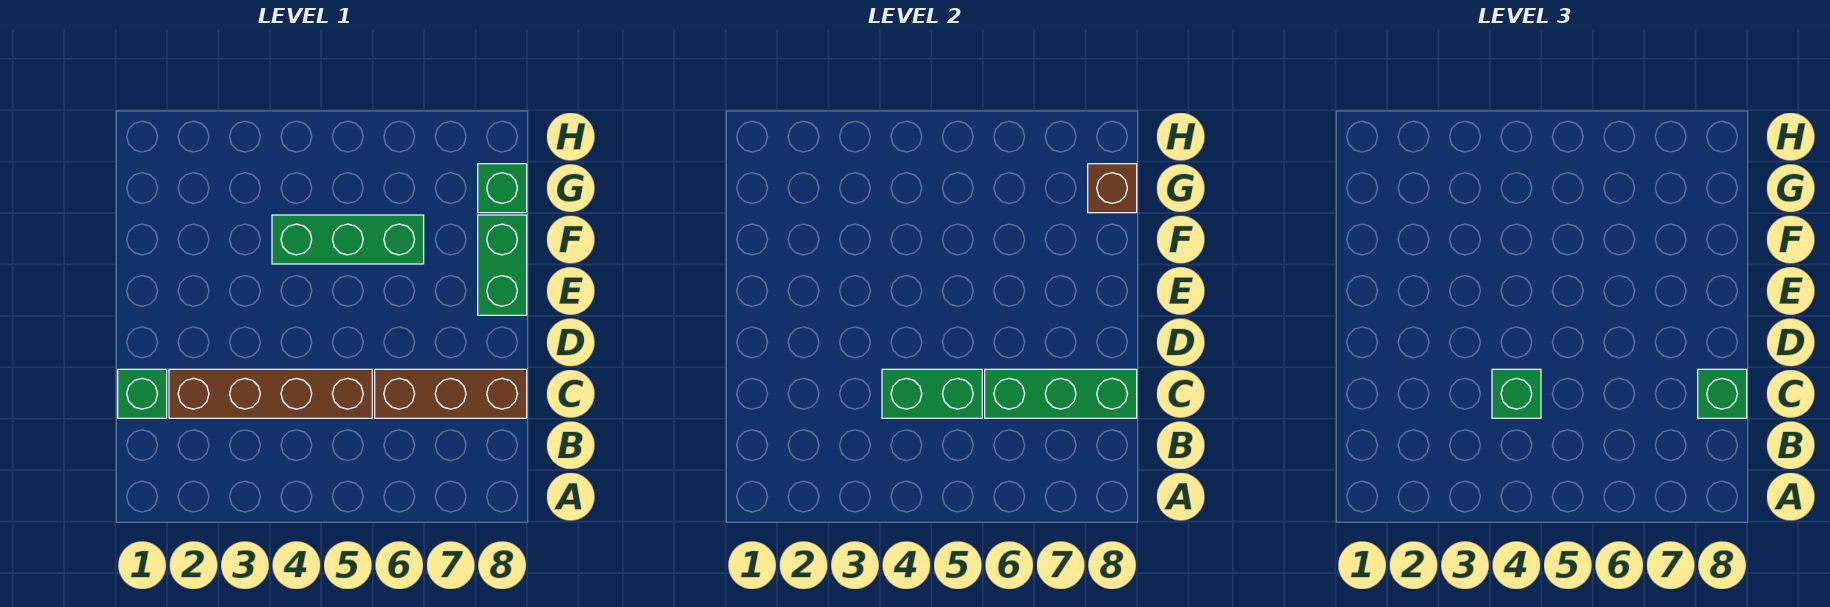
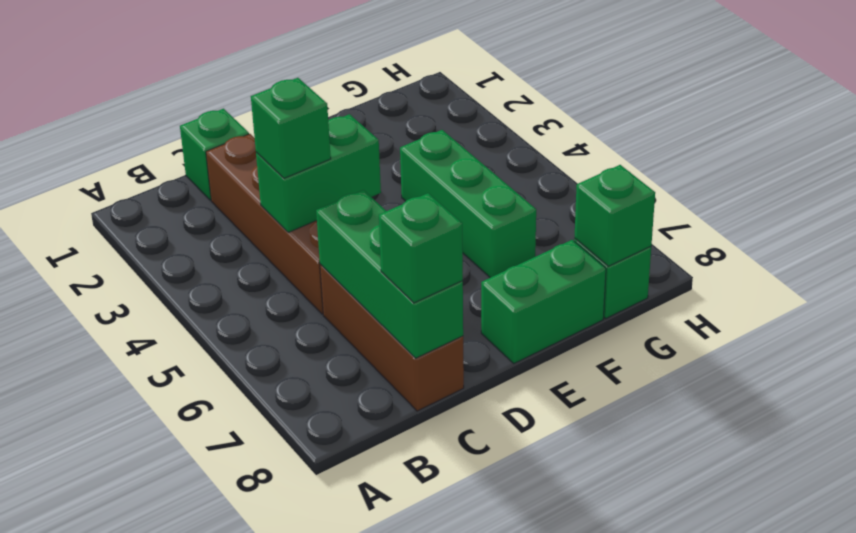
green brick C4:C5 level 2 -> green brick C4:D4 level 2
brown brick G8 level 2 -> green brick G8 level 2

